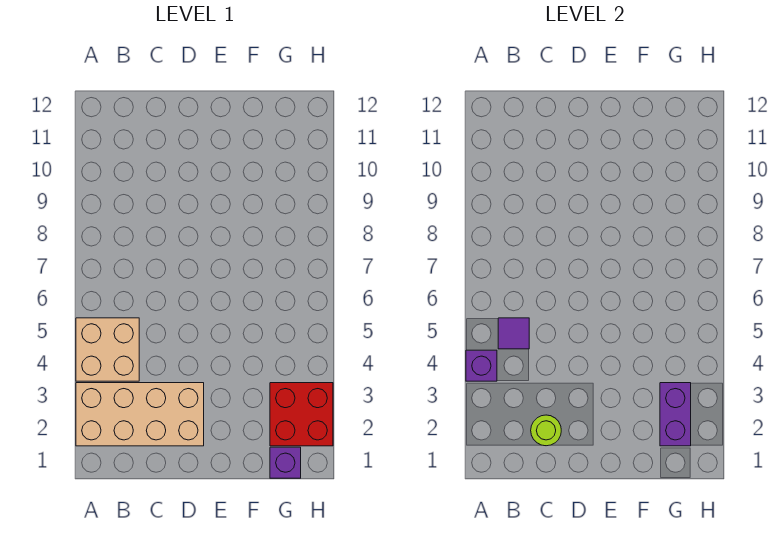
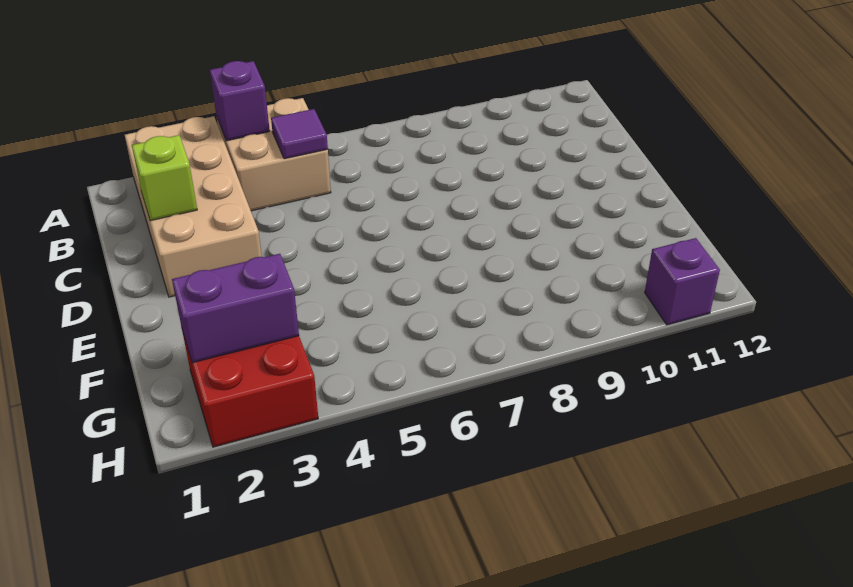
lime round brick C2 level 2 -> lime brick C2 level 2
purple brick G1 level 1 -> purple brick H11 level 1

